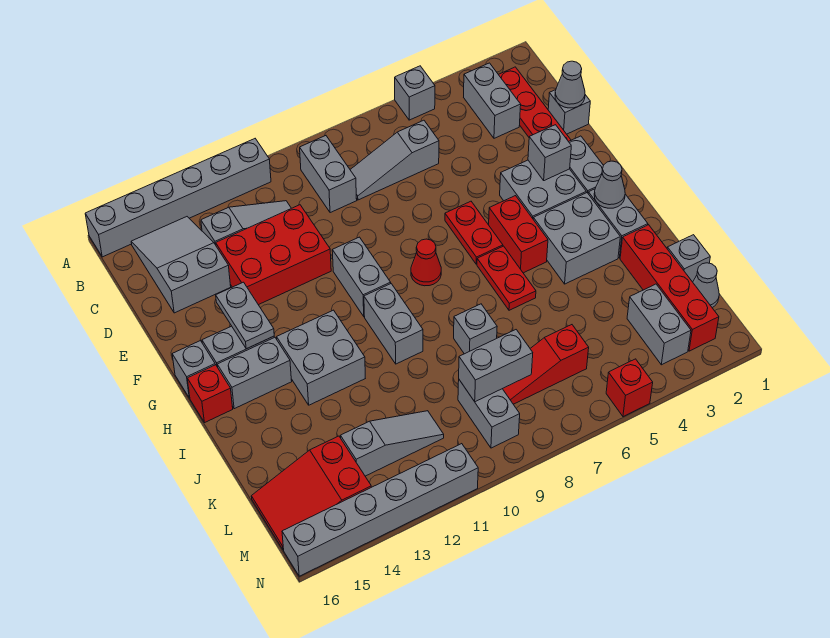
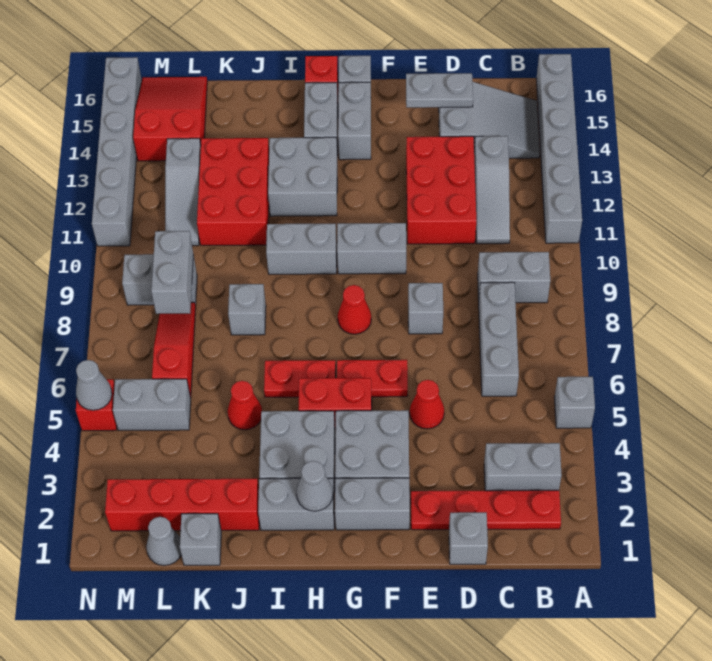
grey slope C6:C8 level 1 top 6 -> grey brick C6:C8 level 1
grey cone D1 level 2 -> grey cone N5 level 2
none -> red cone E5 level 1
grey brick F3 level 2 -> grey brick E8 level 1
grey plate F14:G14 level 2 -> grey plate D15:E15 level 2
none -> red cone J5 level 1
none -> red brick J11:K13 level 1
grey brick L3:M3 level 1 -> grey brick L5:M5 level 1

